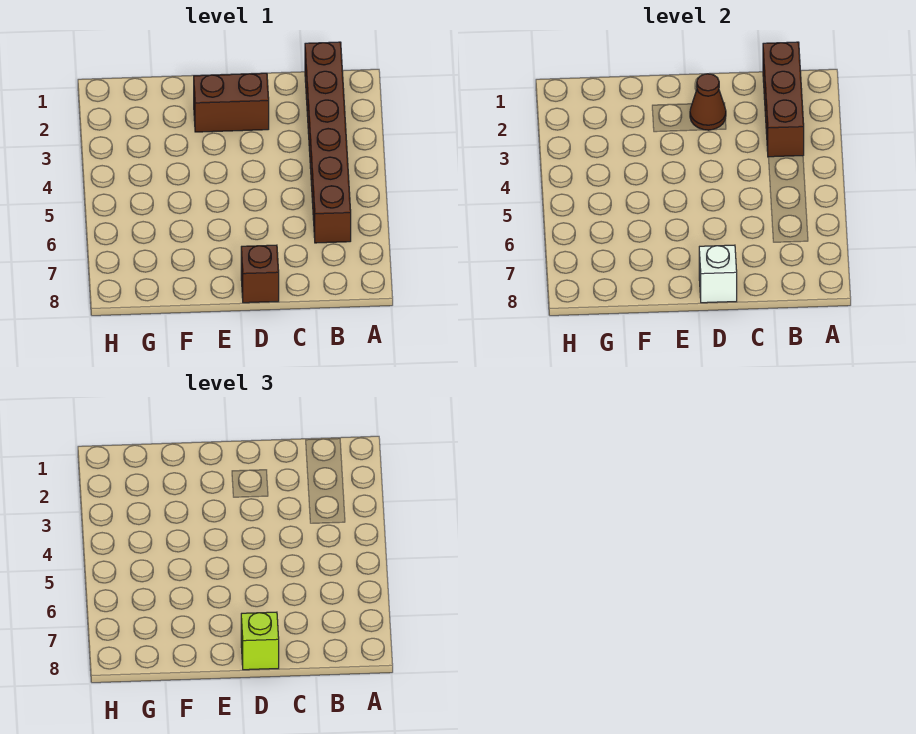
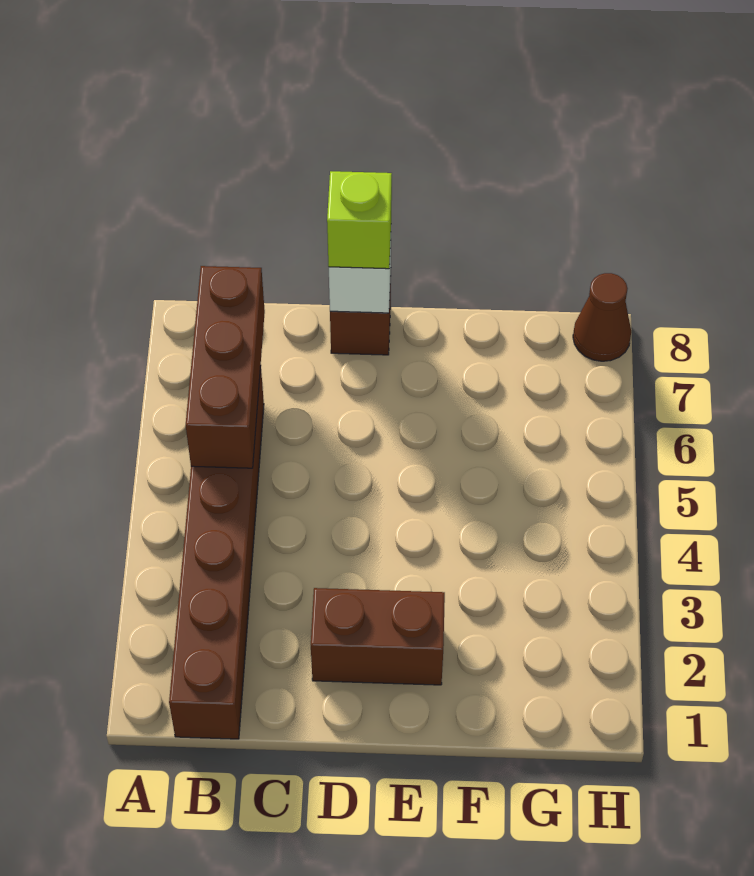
brown brick B1:B3 level 2 -> brown brick B5:B7 level 2
brown cone D2 level 2 -> brown cone H8 level 1

